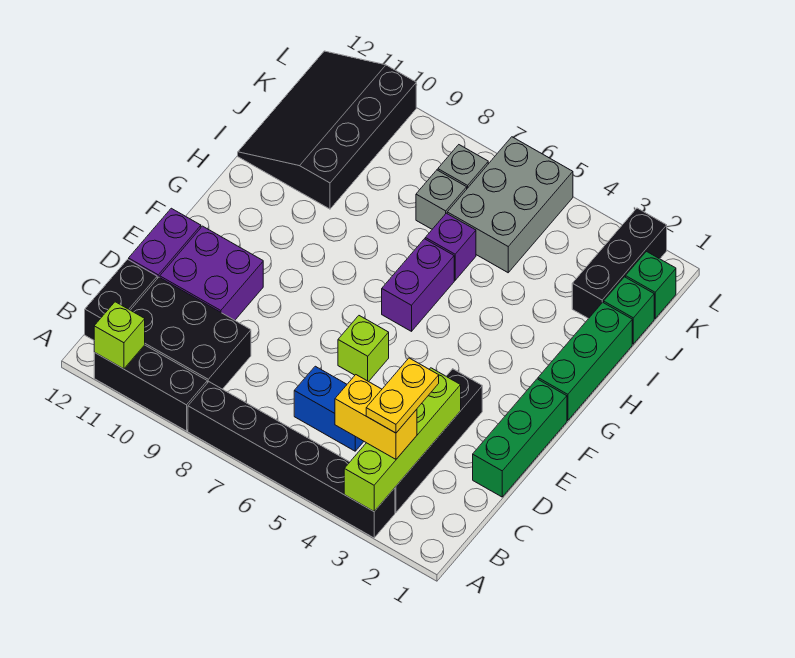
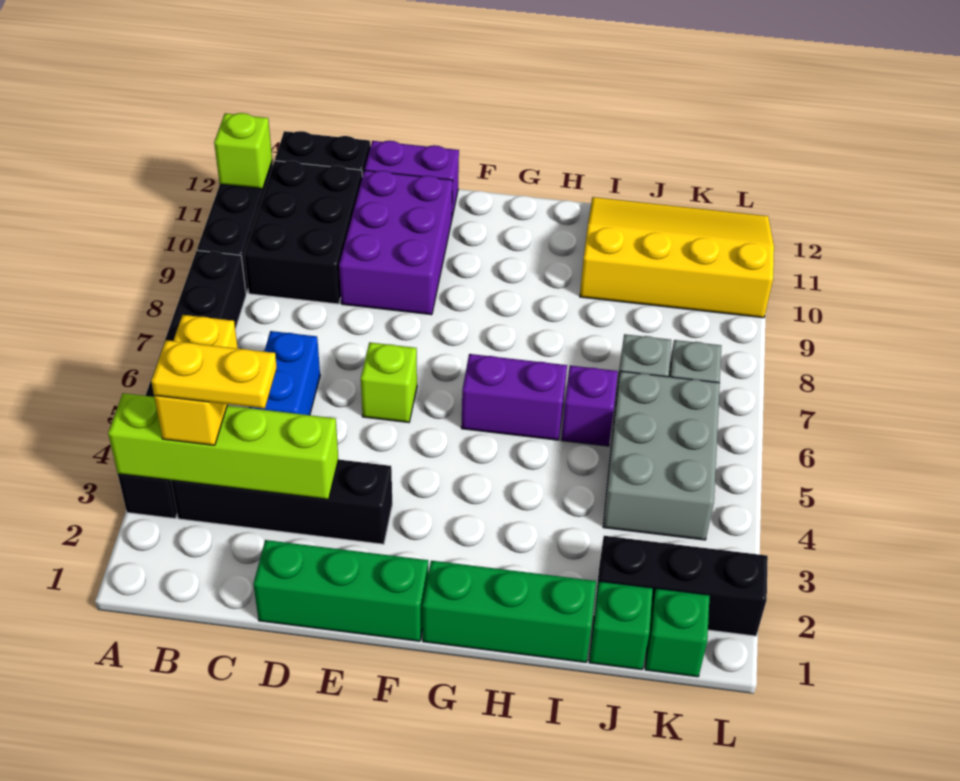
purple brick D10:E11 level 1 -> purple brick D9:E11 level 1
black slope I10:L12 level 1 top 10 -> yellow slope I10:L12 level 1 top 10
grey brick J5:L6 level 1 -> grey brick J4:K6 level 1

